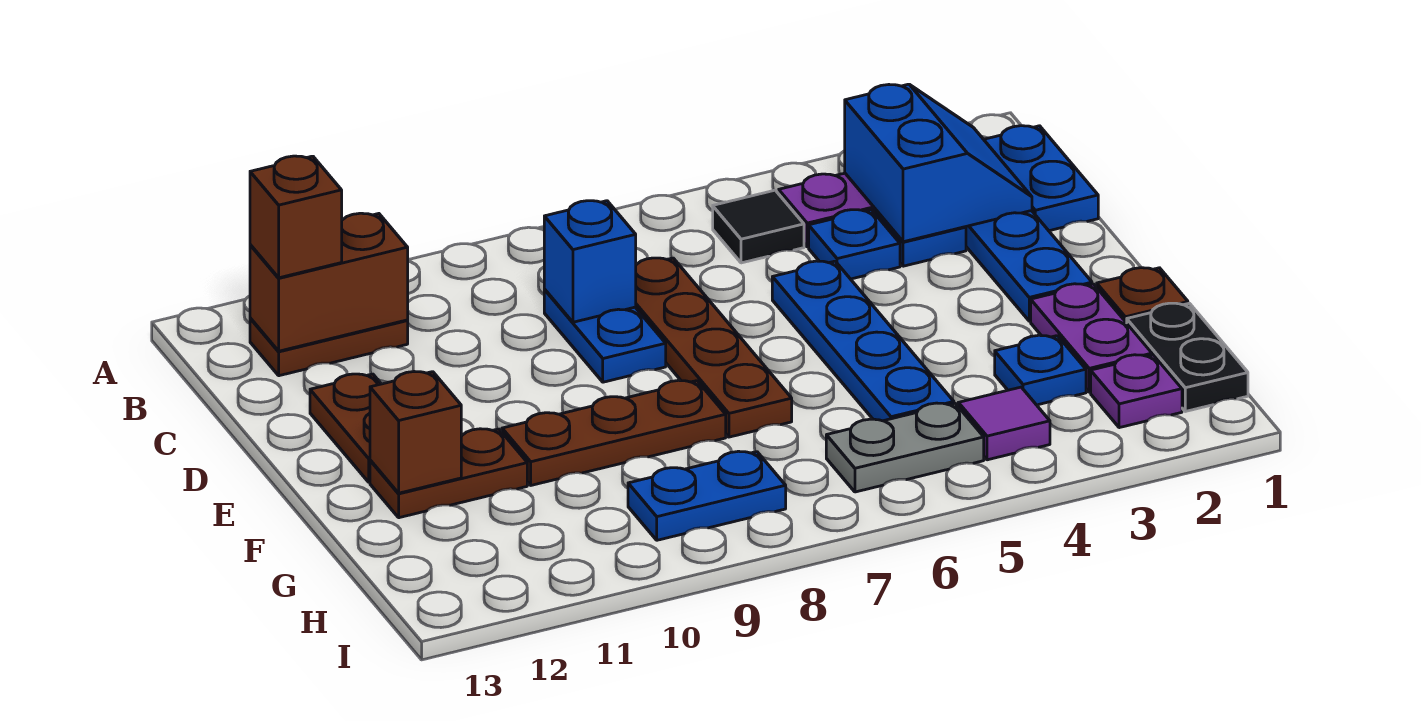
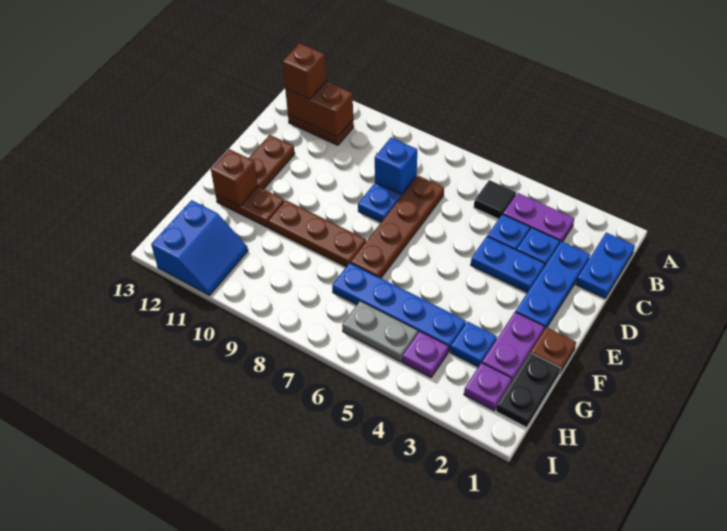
blue slope B2:C3 level 2 top 3 -> blue slope H11:I12 level 1 top 12
blue plate D5:G5 level 1 -> blue plate G4:G7 level 1
purple tile H4 level 1 -> purple plate H4 level 1
blue plate H8:H9 level 1 -> blue plate D3:D4 level 1

